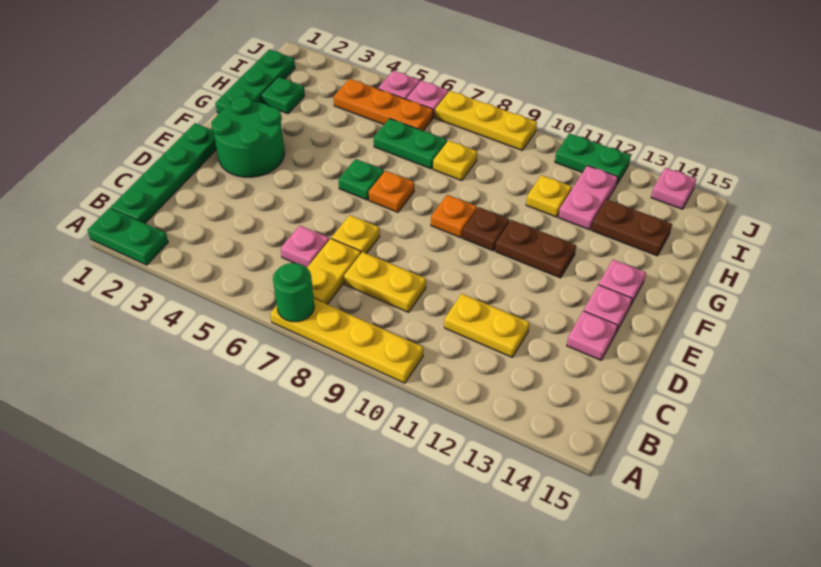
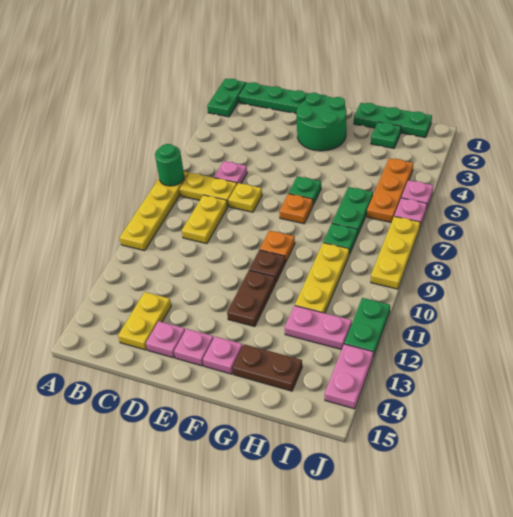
yellow plate C11:C12 level 1 -> yellow plate C13:C14 level 1
yellow plate H8 level 1 -> green plate H8 level 1
yellow plate H11 level 1 -> yellow plate H9:H11 level 1
brown plate H13:H14 level 1 -> brown plate G14:H14 level 1
pink plate J14 level 1 -> pink plate J13:J14 level 1

